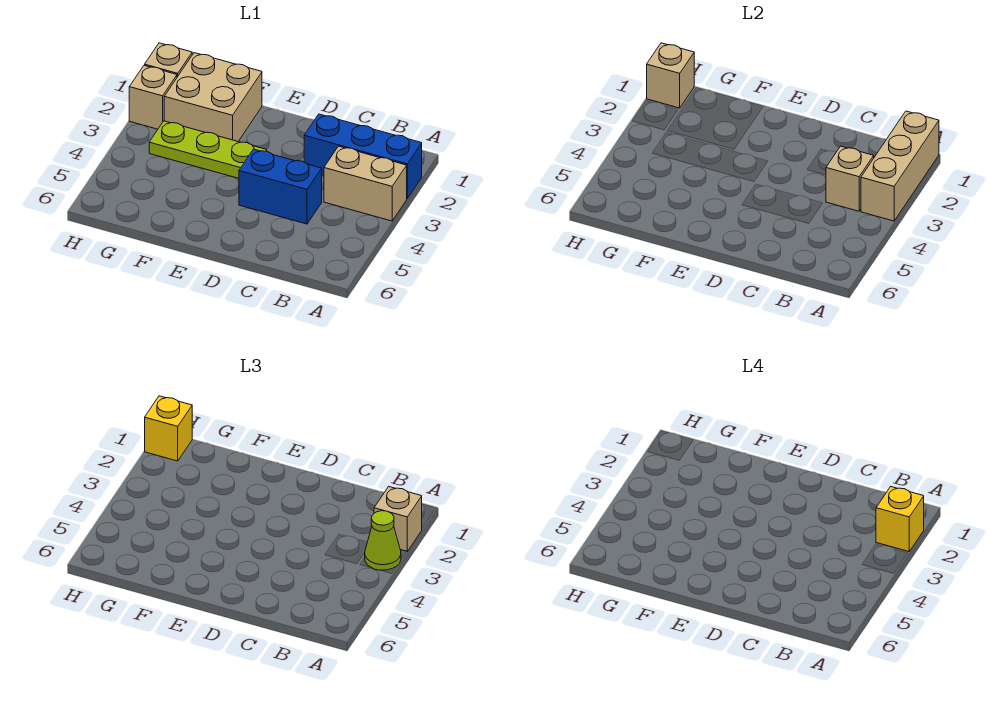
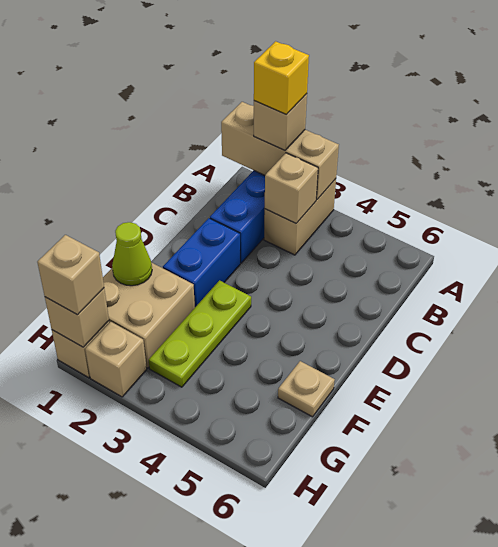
lime cone A3 level 3 -> lime cone F1 level 2
blue brick C4:D4 level 1 -> blue brick D2:E2 level 1
none -> tan plate F6 level 1
yellow brick H1 level 3 -> tan brick H1 level 3

